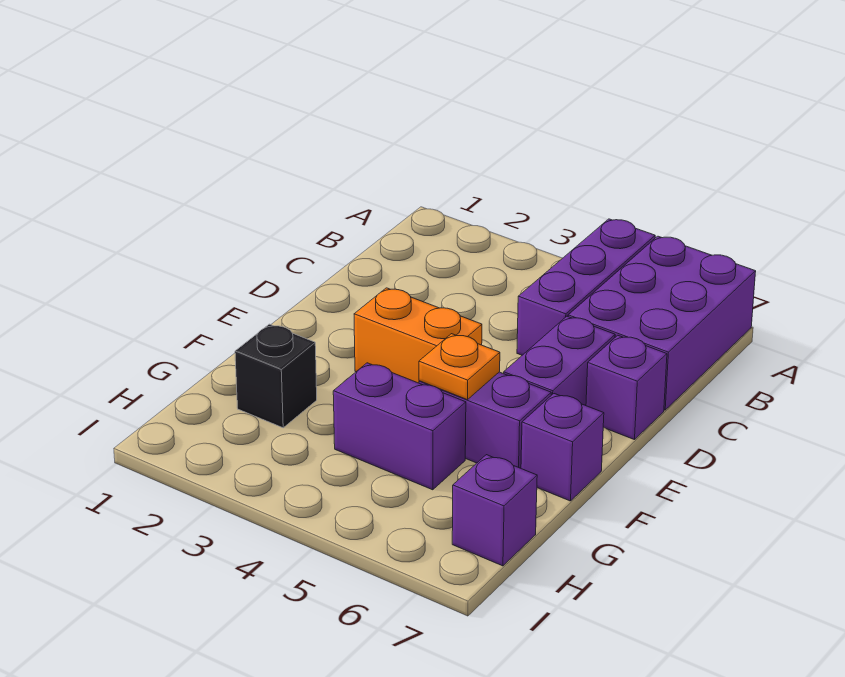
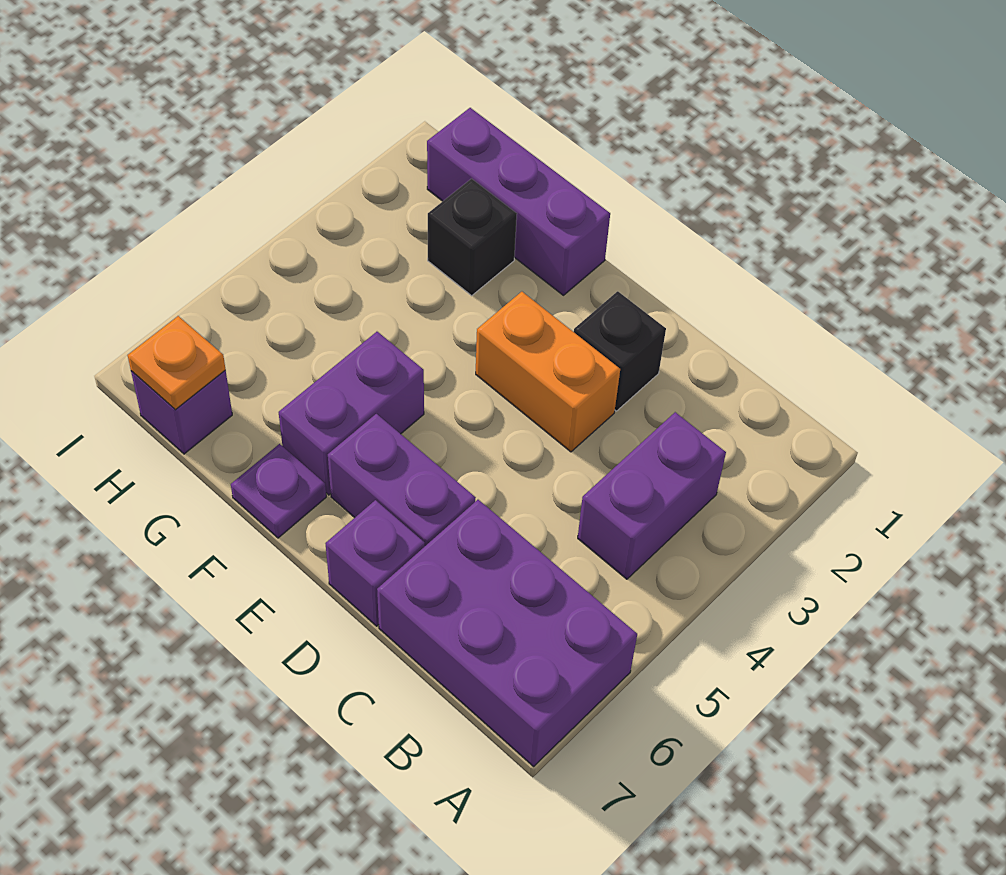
purple brick A5:C5 level 1 -> purple brick F1:H1 level 1
none -> black brick D2 level 1
orange brick E3:E4 level 1 -> orange brick D3:E3 level 1
orange plate F5 level 2 -> orange plate H7 level 2
purple brick F7 level 1 -> purple plate F7 level 1
purple brick G4:G5 level 1 -> purple brick B3:B4 level 1

